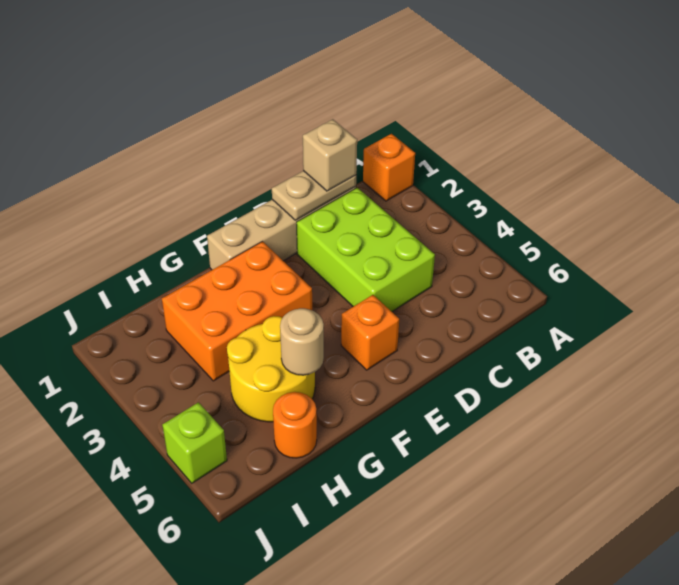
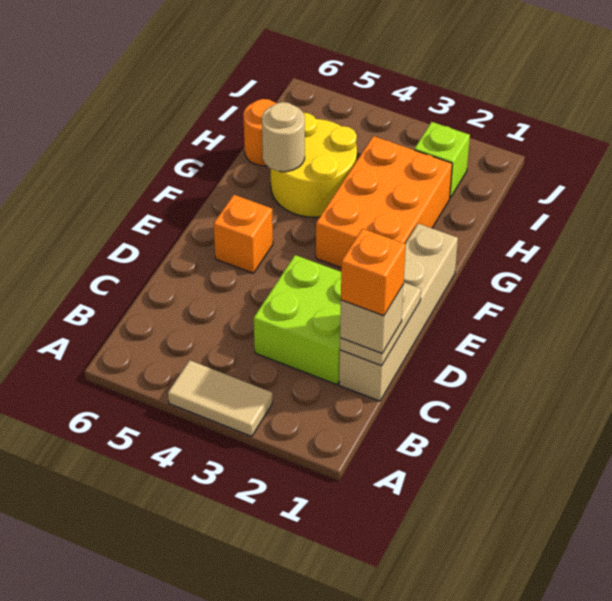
orange brick A1 level 1 -> orange brick C1 level 4
none -> tan tile A3:A4 level 1
lime brick C2:D4 level 1 -> lime brick C2:D3 level 1
lime brick J5 level 1 -> lime brick I2 level 1

